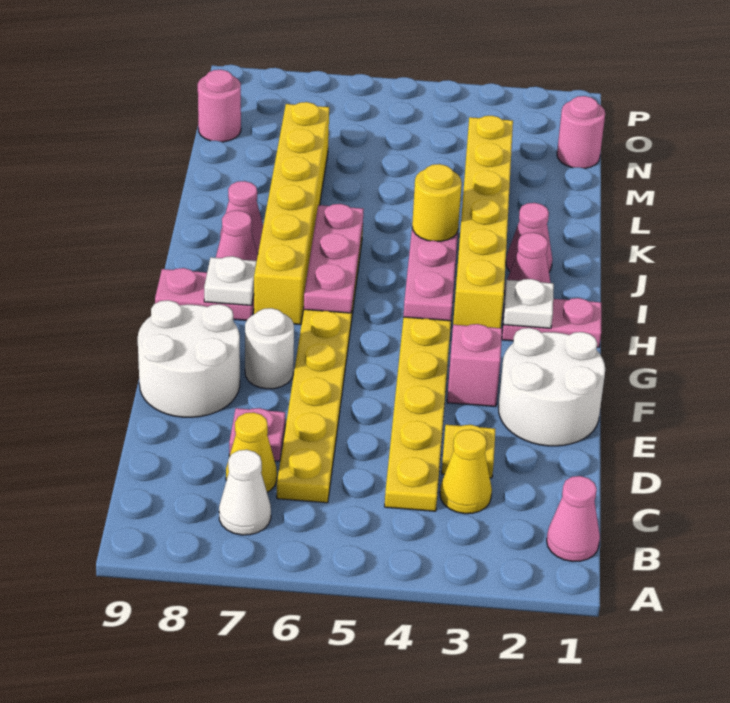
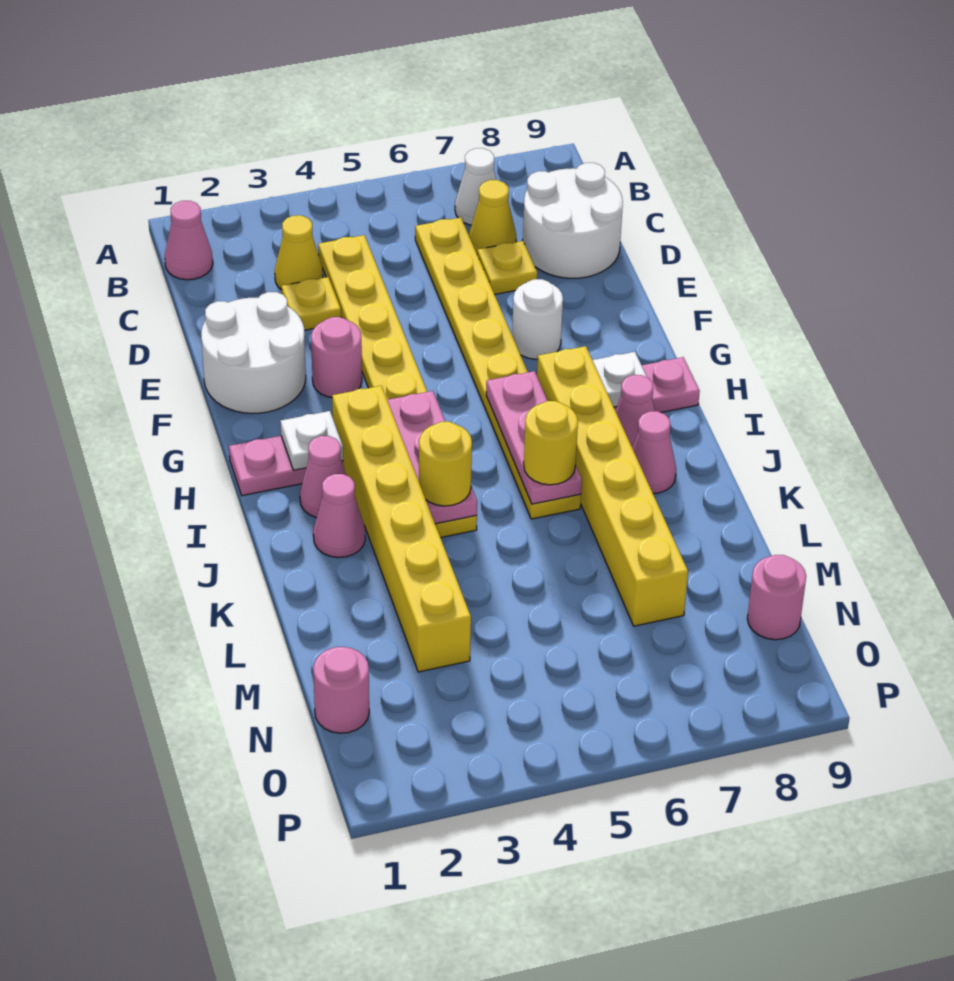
pink plate D7 level 1 -> yellow plate D7 level 1
white round brick E8:F9 level 1 -> white round brick C8:D9 level 1
pink brick F3 level 1 -> pink round brick F3 level 1
none -> yellow round brick J6 level 3

